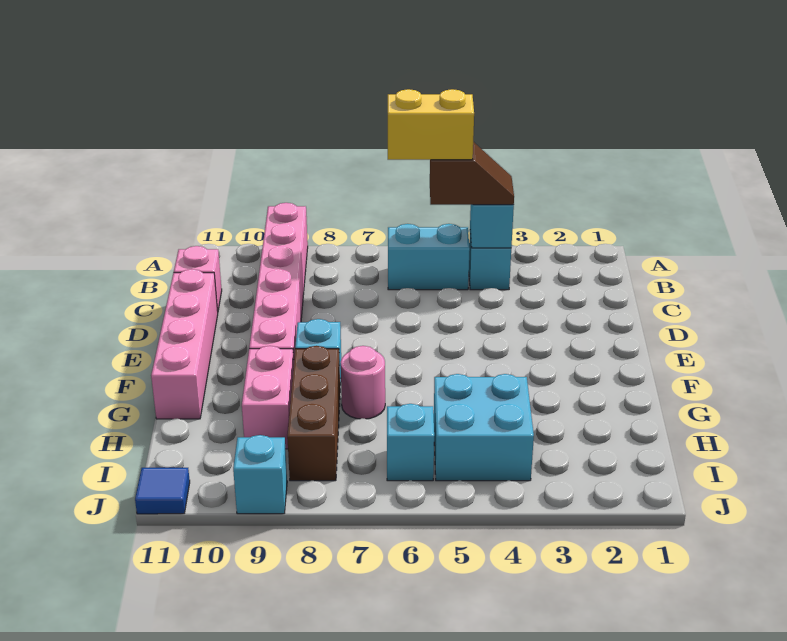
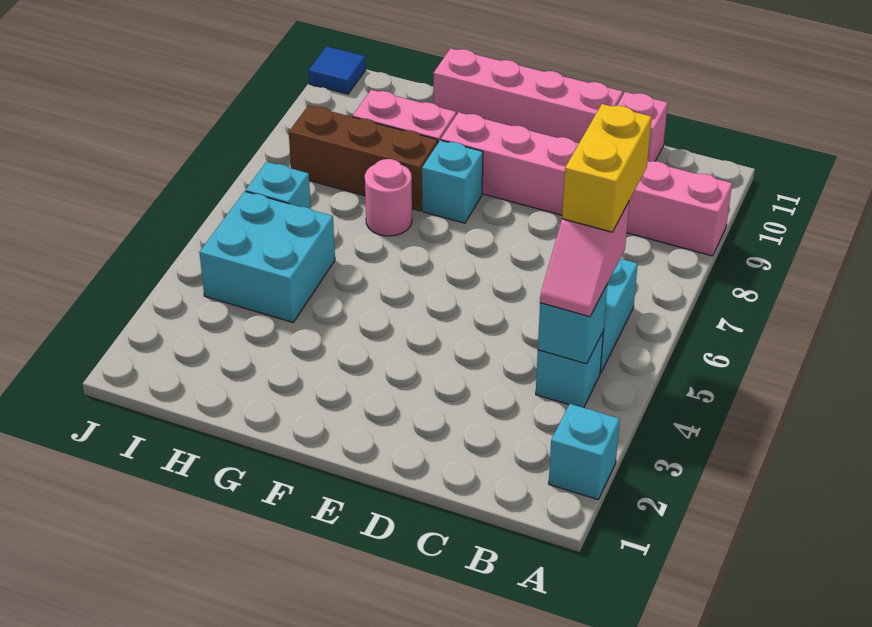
brown slope B4:B5 level 3 top 5 -> pink slope B4:B5 level 3 top 5
cyan brick J9 level 1 -> cyan brick A2 level 1

